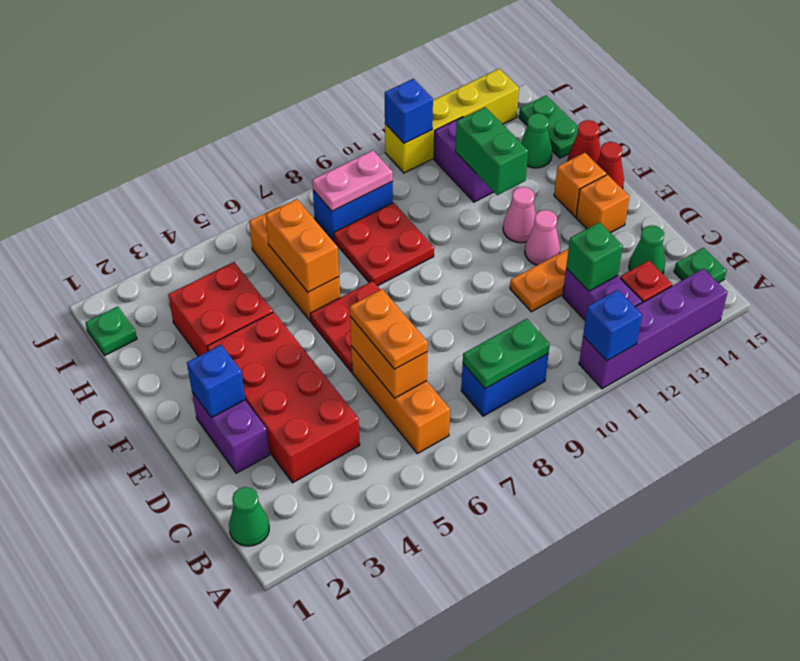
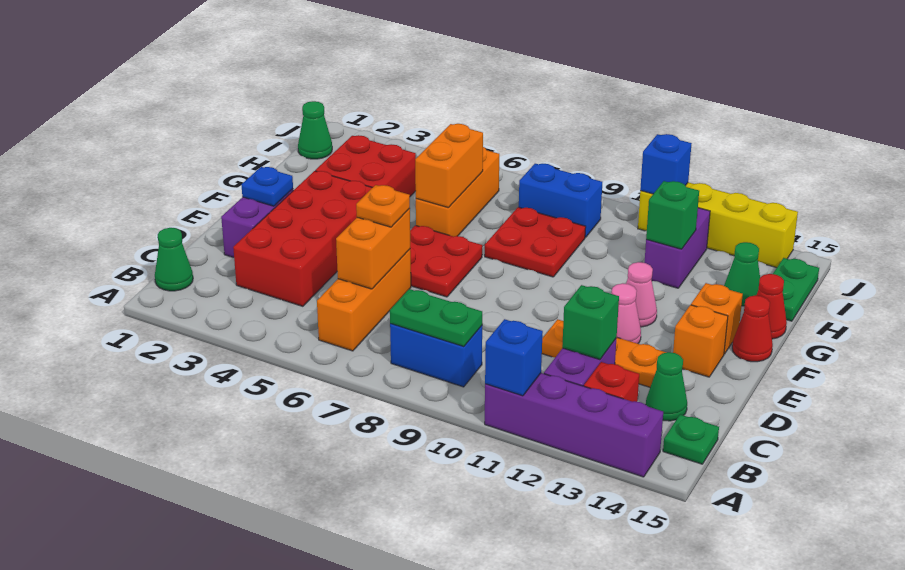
orange plate C6:D6 level 3 -> orange plate D6 level 3
blue brick E2 level 2 -> blue plate E2 level 2
green brick G12:H12 level 2 -> green brick H12 level 2
green plate I1 level 1 -> green cone I1 level 1
pink plate I8:I9 level 2 -> none

